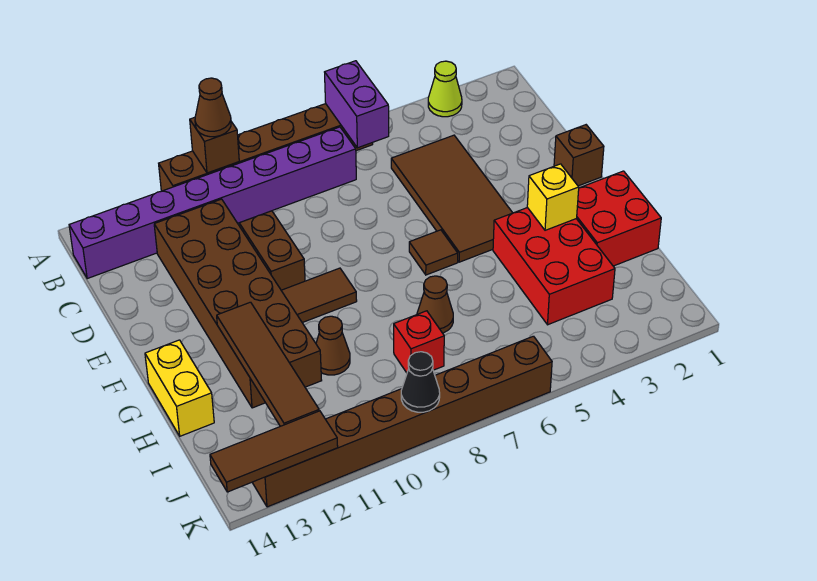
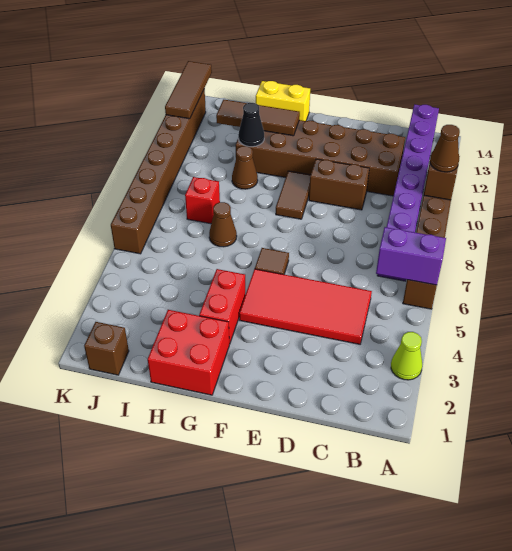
brown tile C4:F5 level 1 -> red tile C4:F5 level 1
brown brick E1 level 1 -> brown brick J1 level 1
red brick G3:I4 level 1 -> red brick G3:G4 level 1
yellow brick G3 level 2 -> none
brown tile G12:J12 level 2 -> brown tile G12:I12 level 2
black cone K9 level 2 -> black cone H11 level 2

